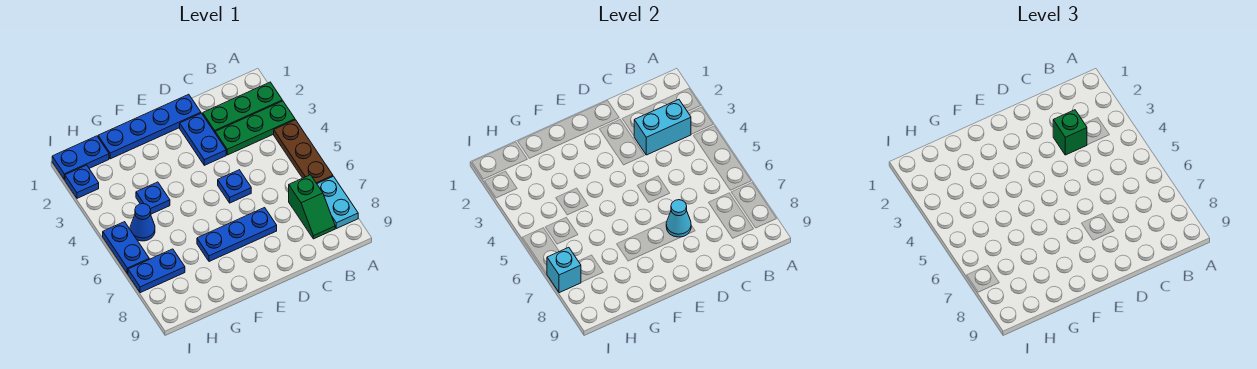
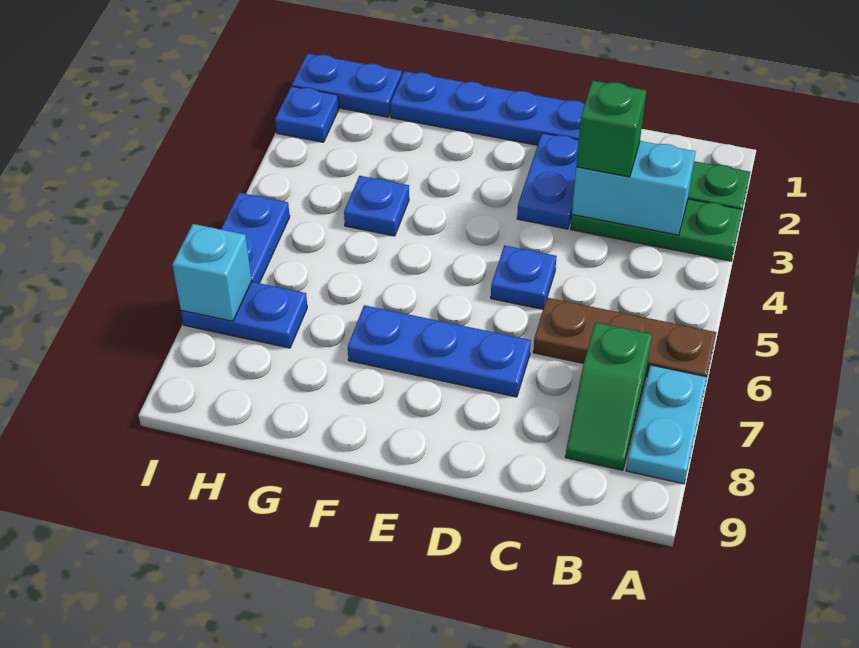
brown plate A4:A6 level 1 -> brown plate A6:C6 level 1
cyan cone D7 level 2 -> none
blue cone H5 level 1 -> none

